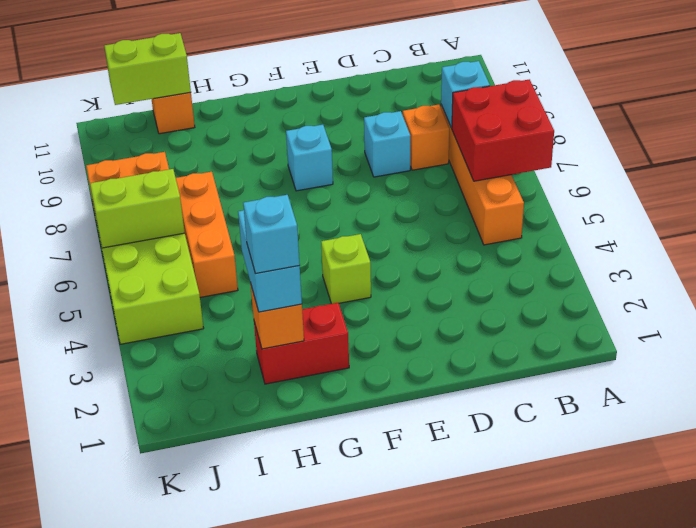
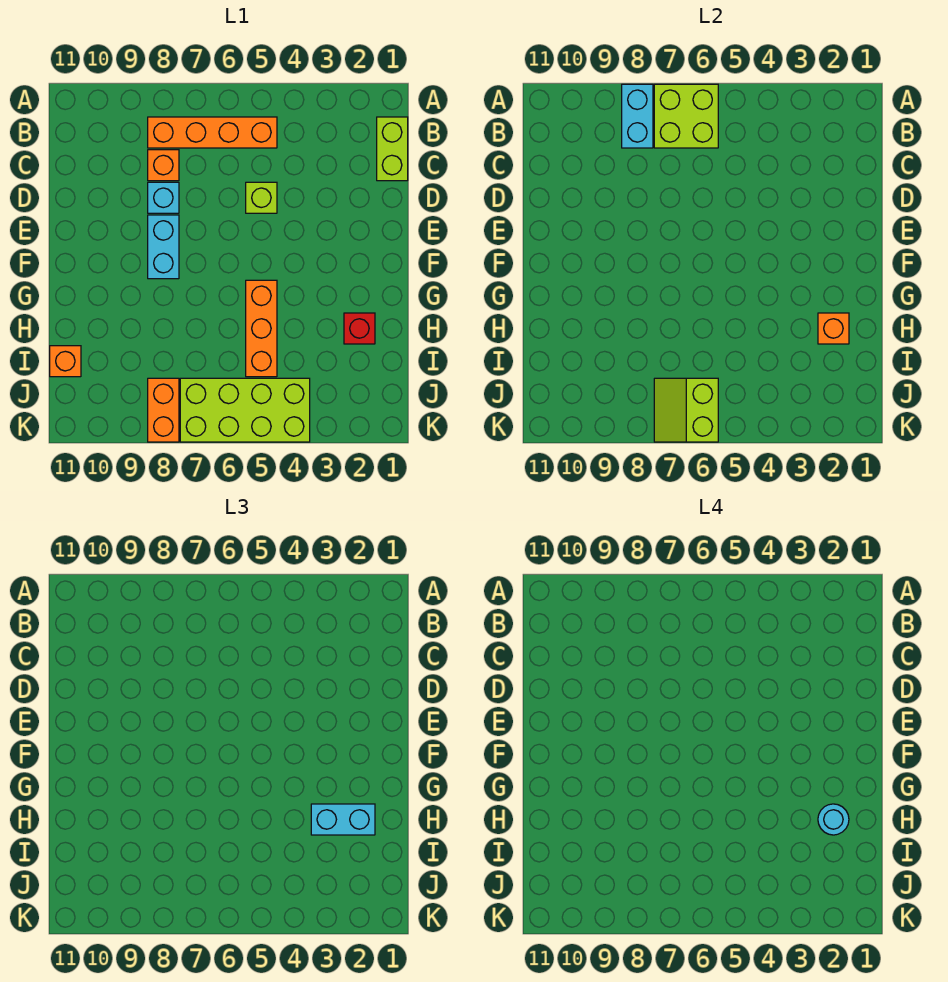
red brick A6:B7 level 2 -> lime brick A6:B7 level 2
cyan brick B8 level 2 -> cyan brick A8:B8 level 2
lime brick F4 level 1 -> lime brick D5 level 1
cyan brick F8 level 1 -> cyan brick E8:F8 level 1
red brick G2:H2 level 1 -> red brick H2 level 1
cyan brick H2 level 4 -> cyan round brick H2 level 4
orange brick I5:I7 level 1 -> orange brick G5:I5 level 1
lime brick I11:J11 level 2 -> lime brick B1:C1 level 1

